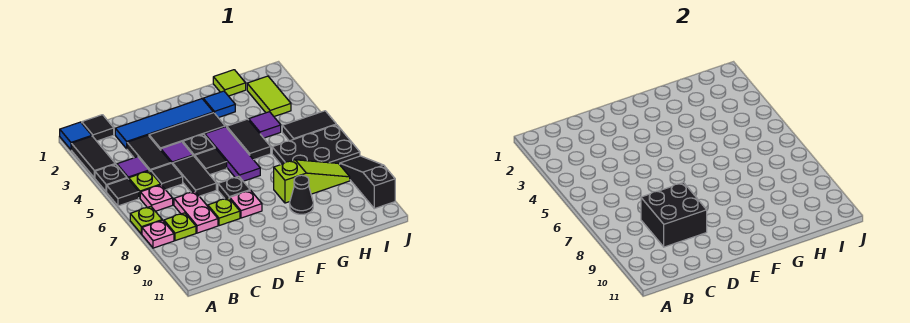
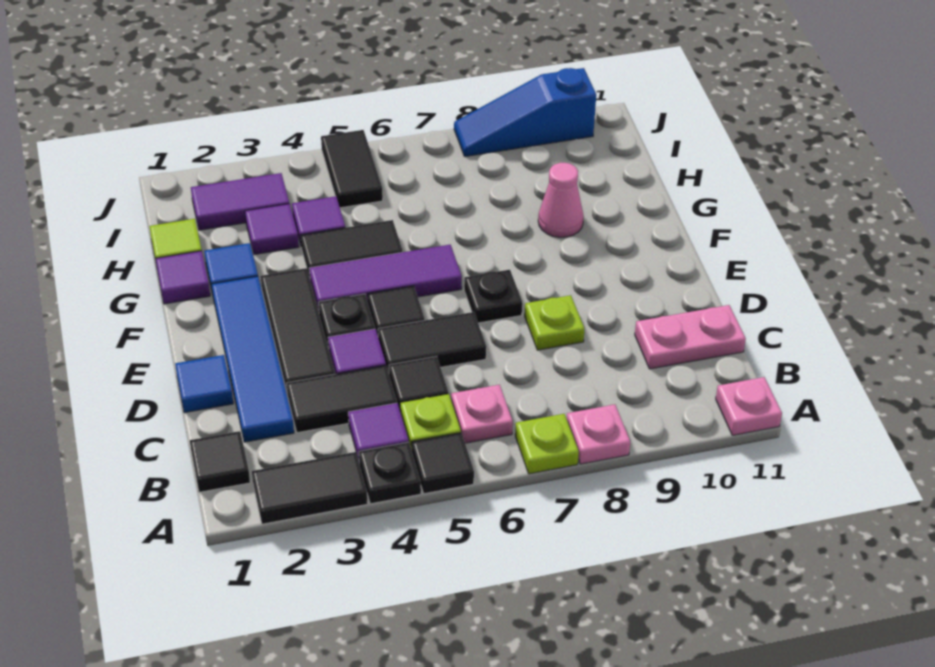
blue tile A1 level 1 -> blue tile D1 level 1
lime plate B8 level 1 -> none
pink plate C7:C8 level 1 -> pink plate C10:C11 level 1
black brick C8:D9 level 2 -> none
pink plate E8 level 1 -> pink plate A11 level 1
none -> purple tile G1 level 1
lime slope G8:I8 level 1 top G -> none
black cone G9 level 1 -> pink cone G9 level 1
none -> purple tile H3 level 1
black plate H6:J7 level 1 -> none
lime tile I2:I3 level 1 -> purple tile I2:I3 level 1
black slope J8:J10 level 1 top 10 -> blue slope J8:J10 level 1 top 10

